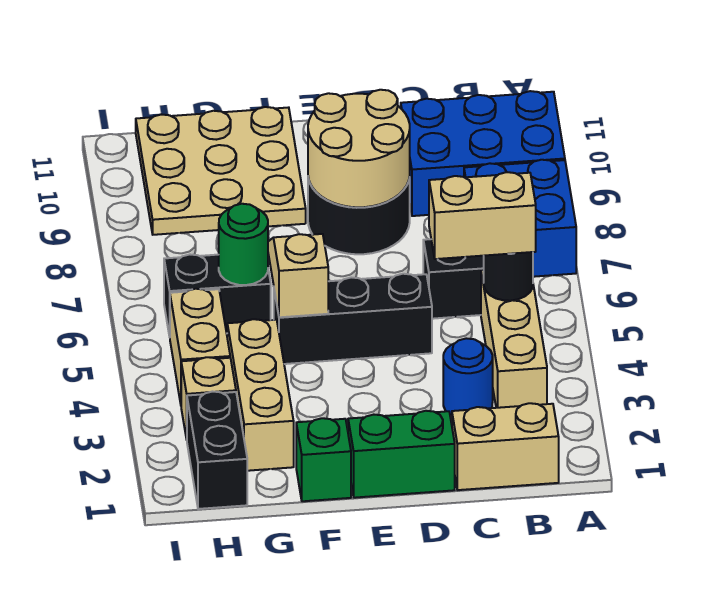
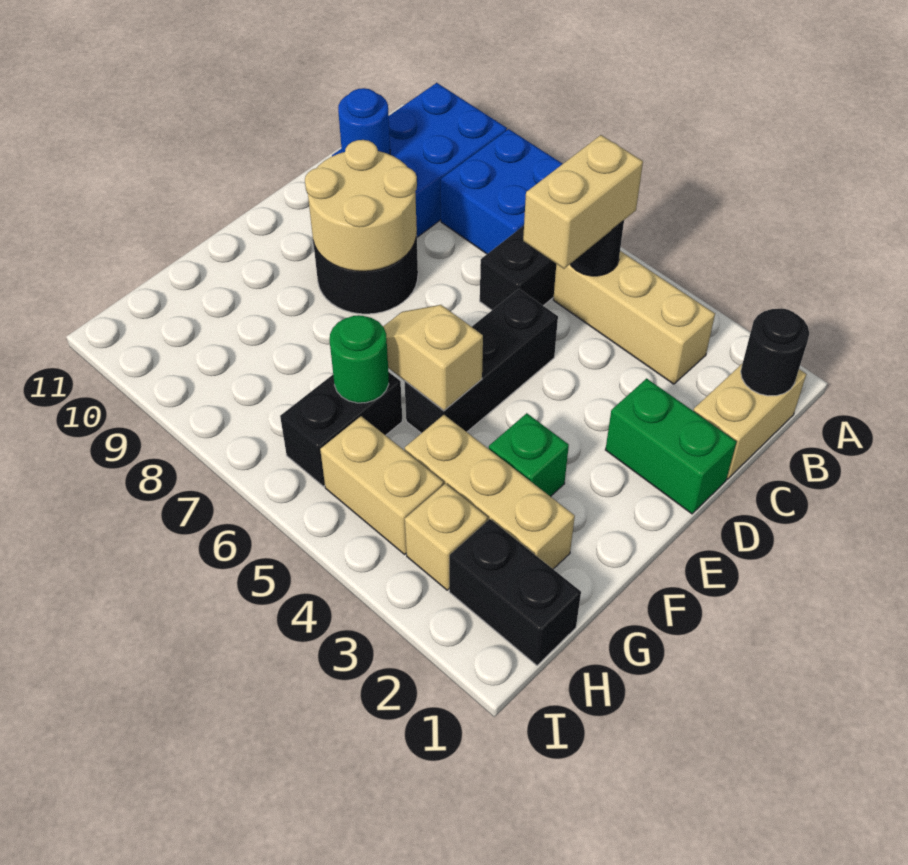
none -> black round brick B1 level 2
blue round brick C3 level 1 -> blue round brick C10 level 2
green brick D1:E1 level 1 -> green brick D1:D2 level 1
green brick F1 level 1 -> green brick F3 level 1
tan plate F9:H11 level 1 -> none

